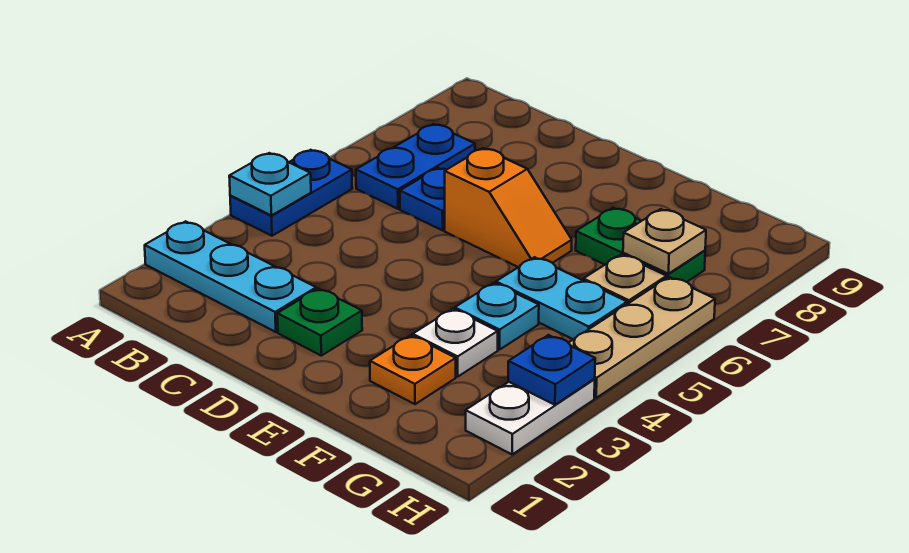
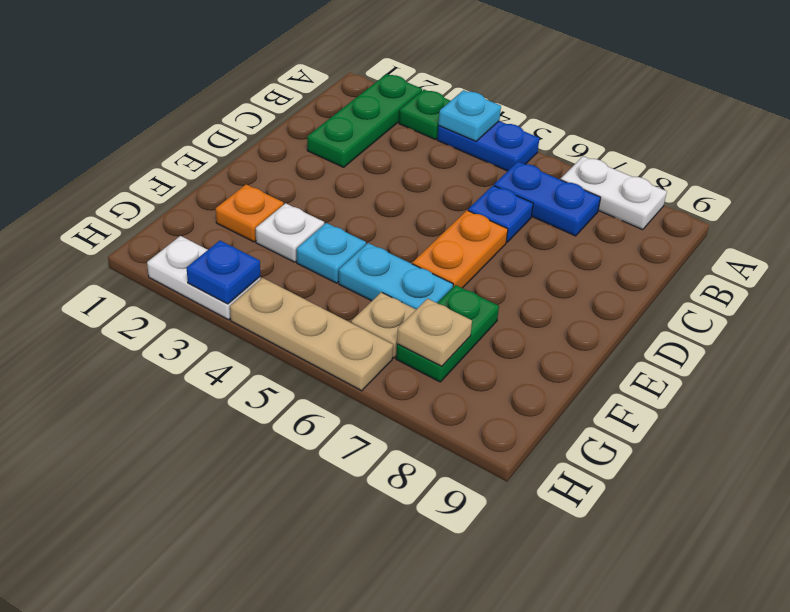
cyan plate A2:C2 level 1 -> green plate A2:C2 level 1
none -> white plate A7:A8 level 1
green plate D2 level 1 -> green plate A3 level 1
orange slope D6:E6 level 1 top D -> orange plate D6:E6 level 1
cyan plate F5:G5 level 1 -> cyan plate F5:F6 level 1

